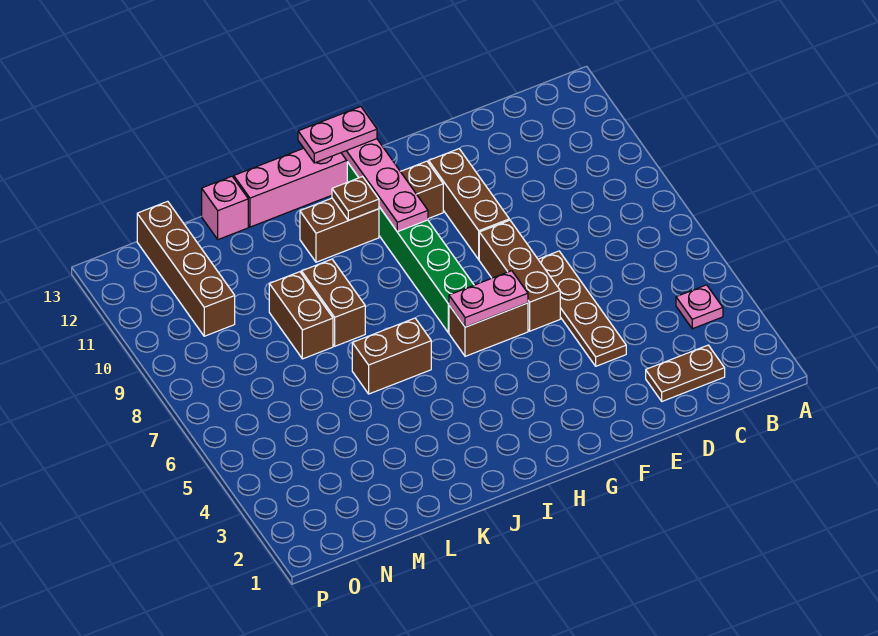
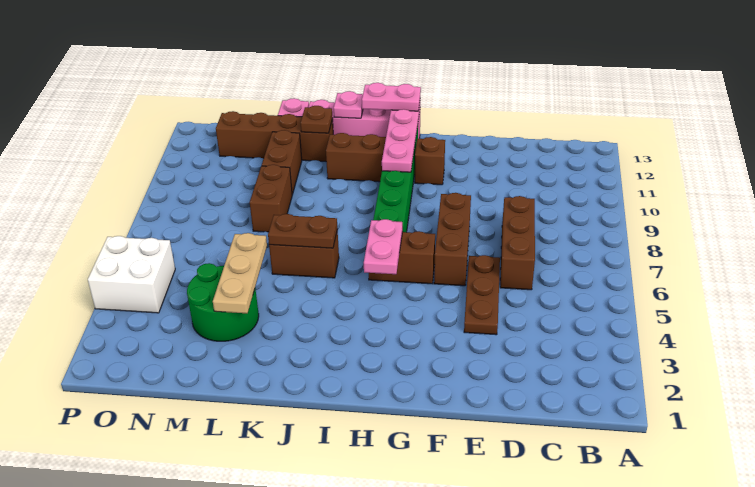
pink plate B4 level 1 -> pink plate J13 level 2
brown plate C2:D2 level 1 -> brown plate J6:K6 level 2
brown plate E4:E7 level 1 -> brown plate E4:E6 level 1
brown brick F9:F11 level 1 -> brown brick D6:D8 level 1
pink plate G6:H6 level 2 -> pink plate H5:H6 level 2
brown plate I11 level 2 -> brown plate K12 level 2
brown brick K8:K9 level 1 -> brown brick L10:L11 level 1
none -> green round brick L3:M4 level 1
none -> tan plate L3:L5 level 2
brown brick N10:N13 level 1 -> brown brick K12:N12 level 1
none -> white brick O4:P5 level 1

